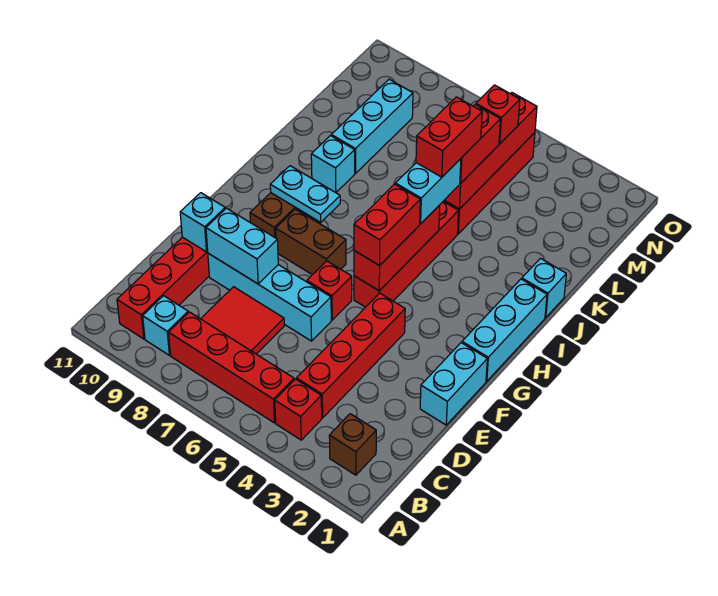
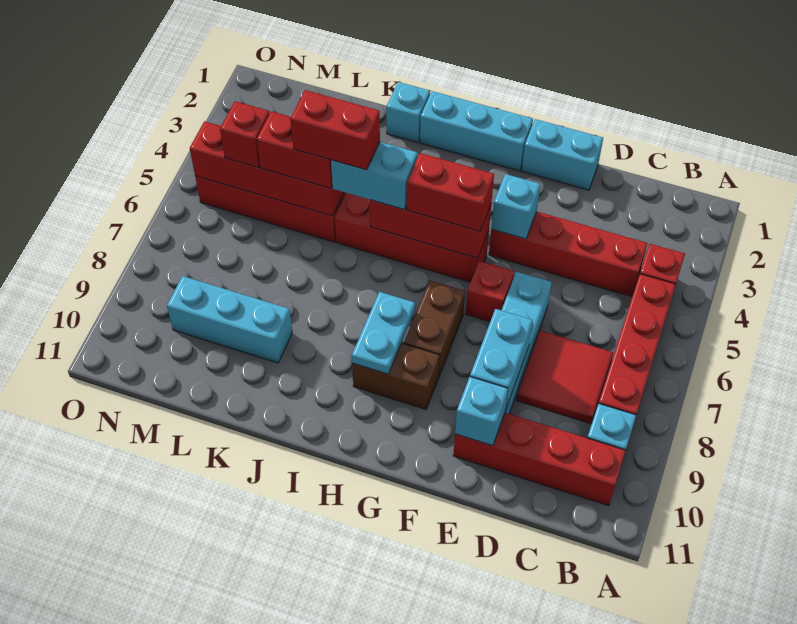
brown brick B2 level 1 -> none
cyan brick J9 level 1 -> cyan brick F4 level 2

